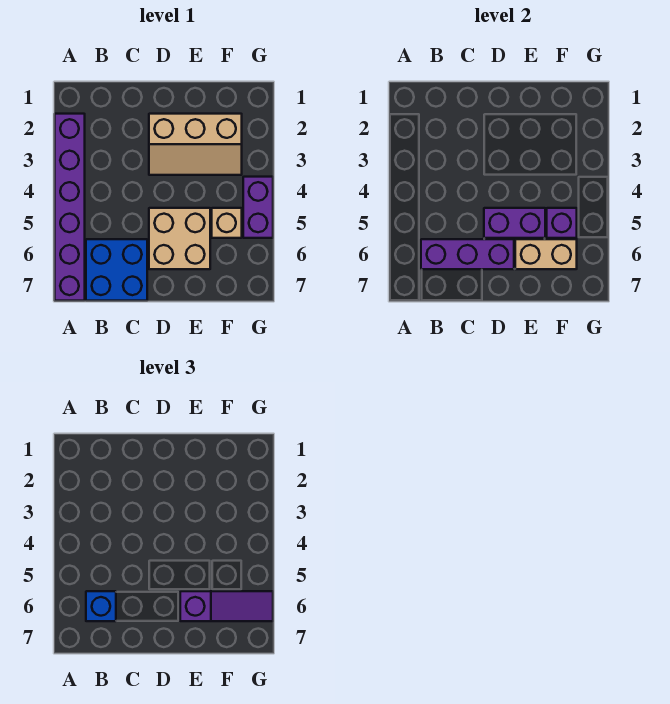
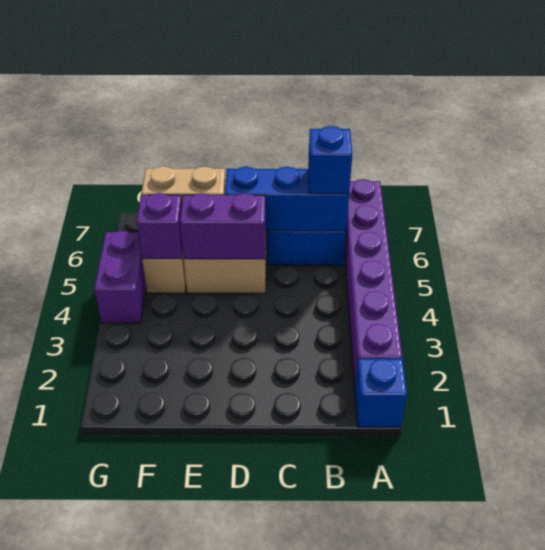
none -> blue brick A1 level 1
purple brick B6:D6 level 2 -> blue brick B6:D6 level 2
tan slope D2:F3 level 1 top 2 -> none
purple slope E6:G6 level 3 top E -> none

